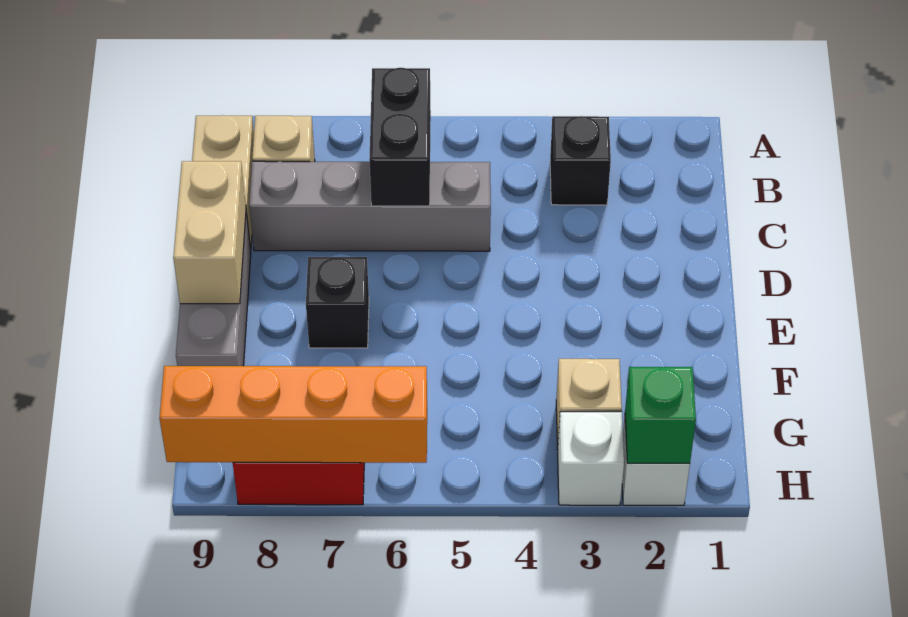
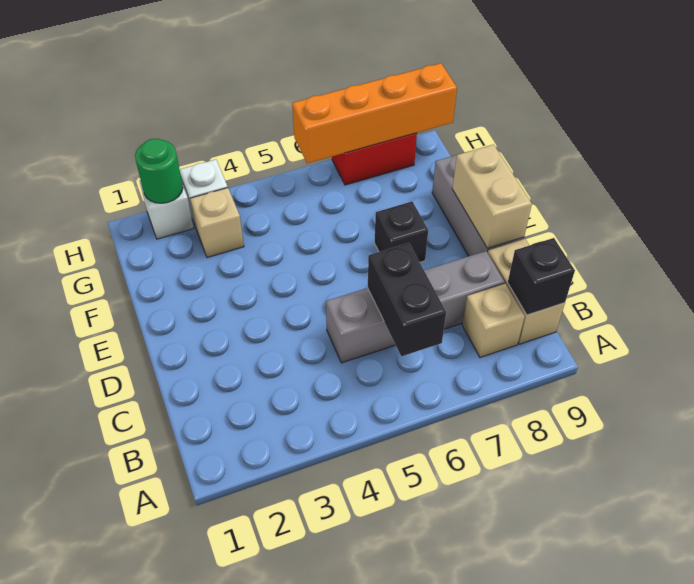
black brick B3 level 1 -> black brick B9 level 2
green brick H2 level 2 -> green round brick H2 level 2

